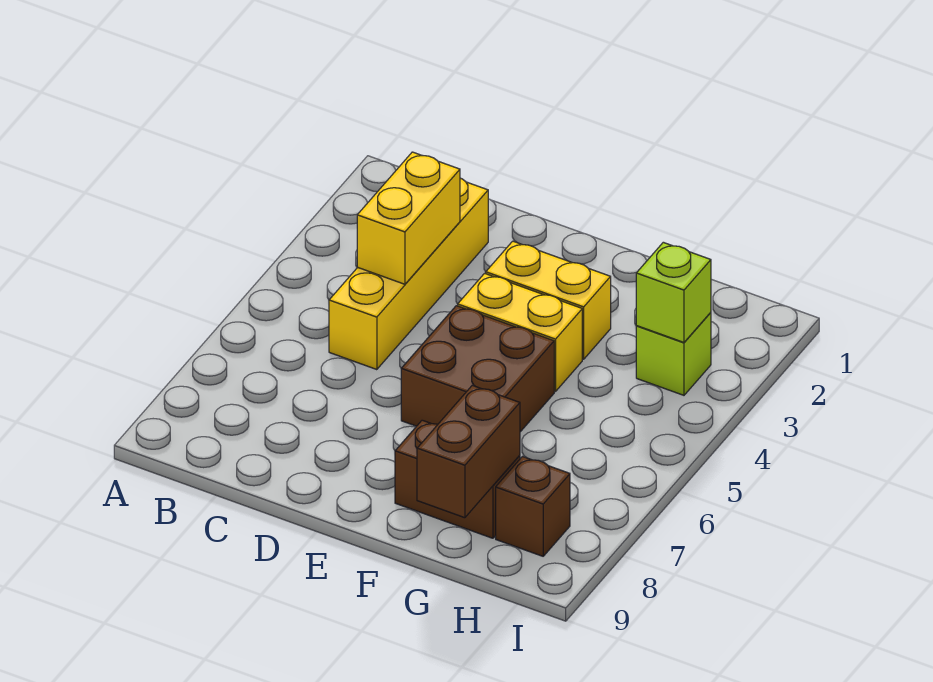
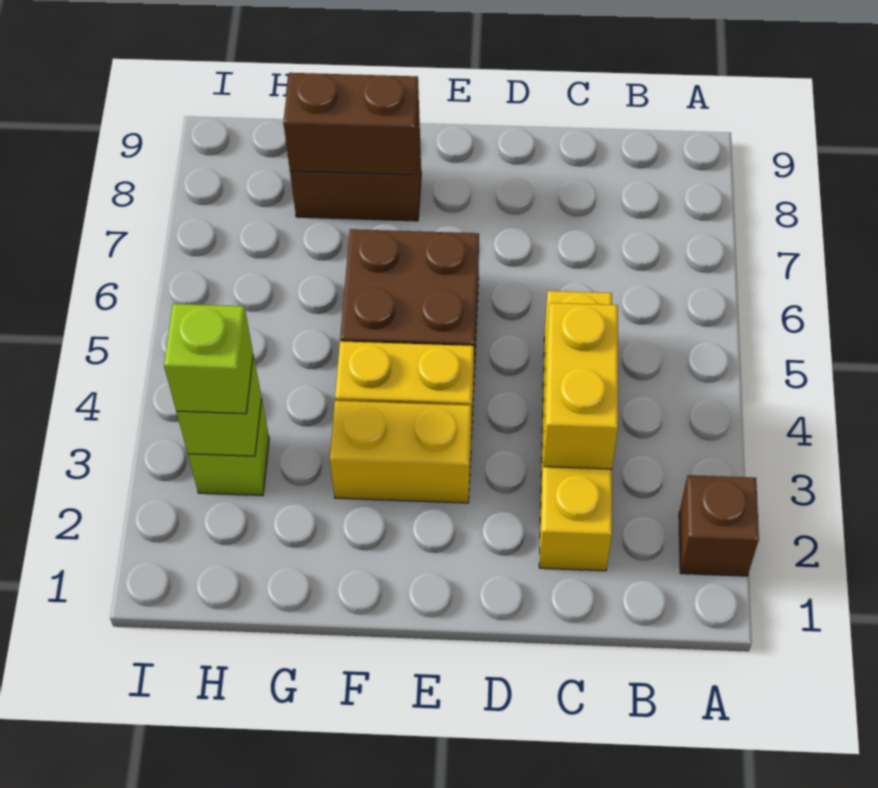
brown brick G8:G9 level 2 -> brown brick F8:G8 level 2
none -> lime brick H3 level 3
brown brick H8 level 1 -> brown brick A2 level 1

